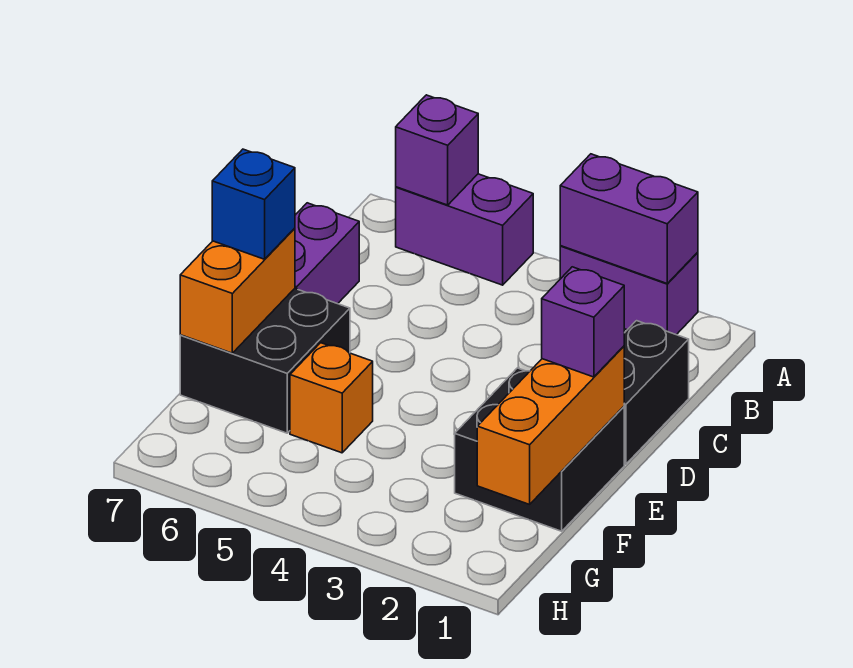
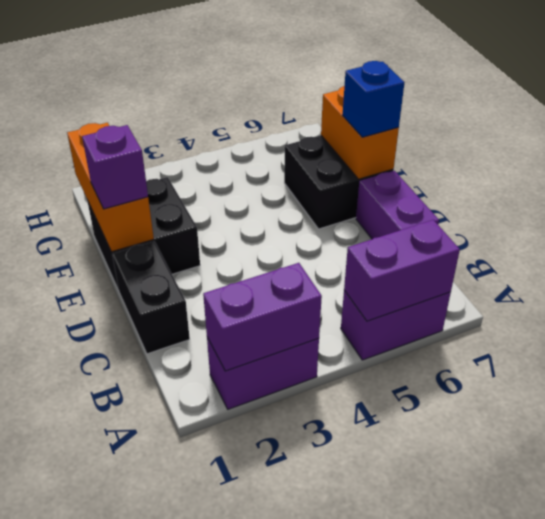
purple brick A6 level 2 -> purple brick A5:A6 level 2
orange brick F5 level 1 -> none

